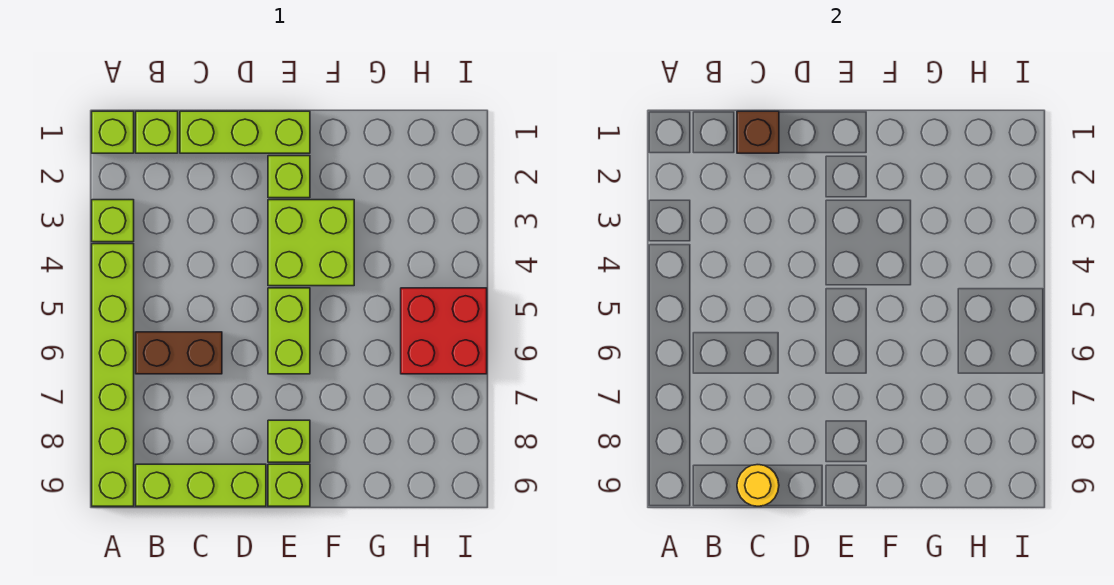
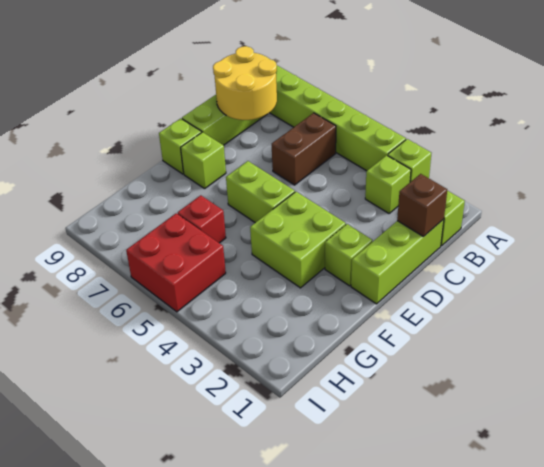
lime brick A1 level 1 -> lime brick B3 level 1
yellow round brick C9 level 2 -> yellow round brick B8:C9 level 2
none -> red brick G6 level 1

